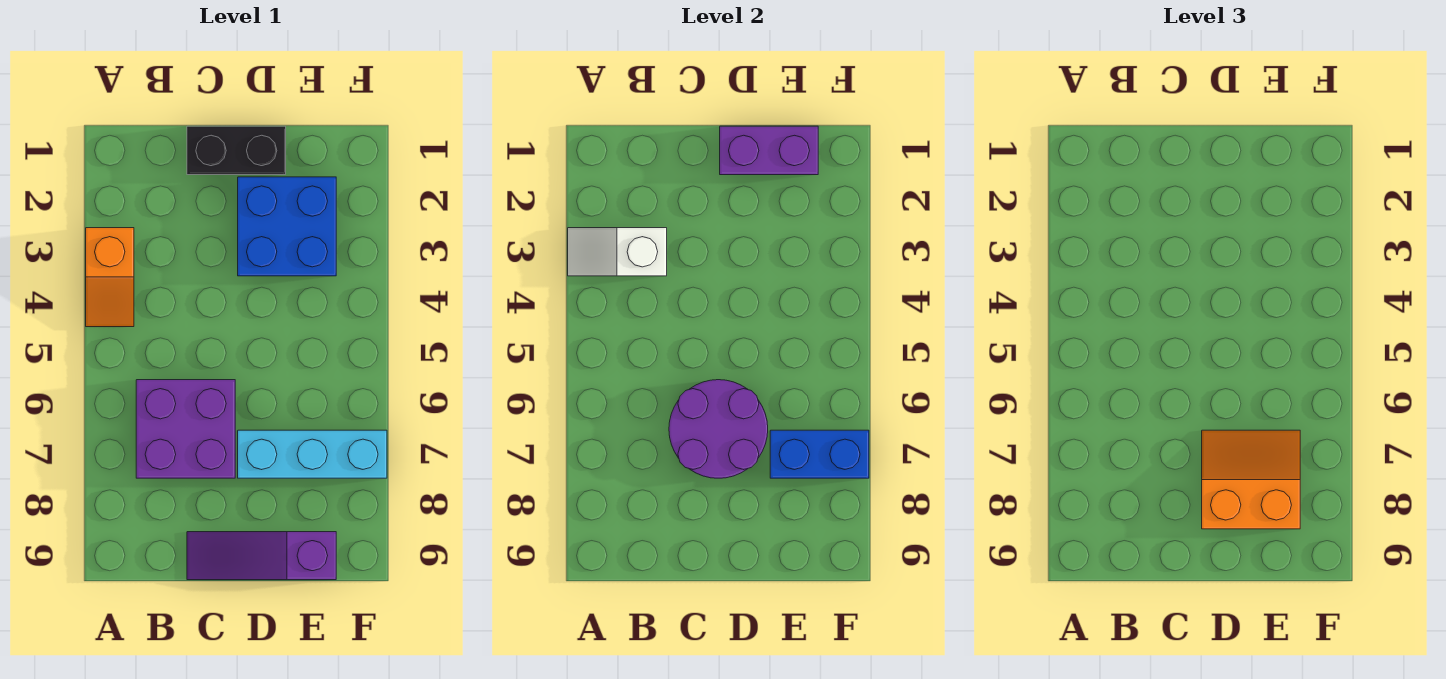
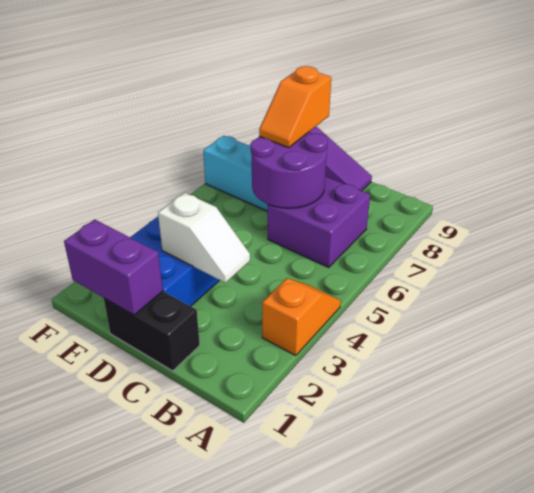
white slope A3:B3 level 2 top B -> white slope C3:D3 level 2 top D
orange slope D7:E8 level 3 top 8 -> orange slope D7:D8 level 3 top 8
blue brick E7:F7 level 2 -> none

